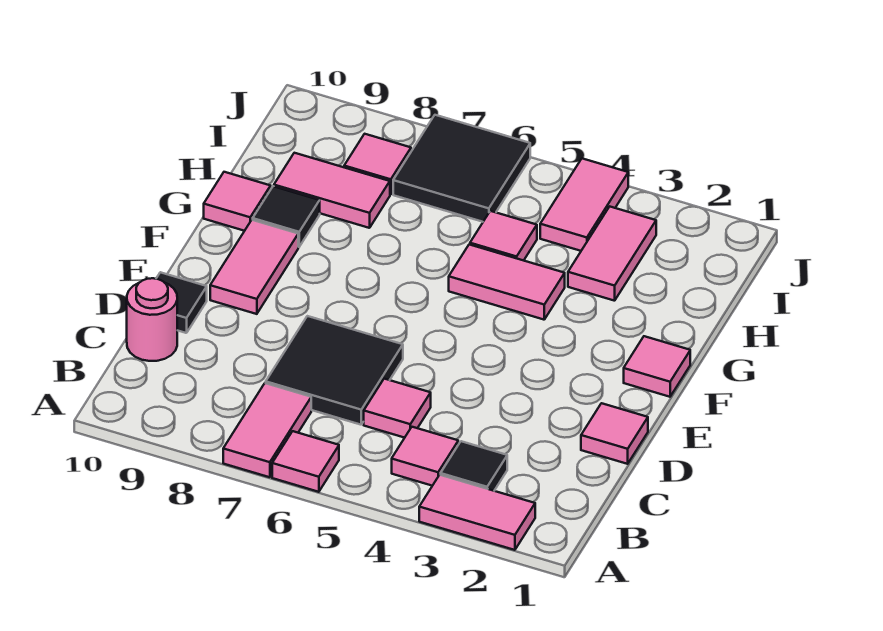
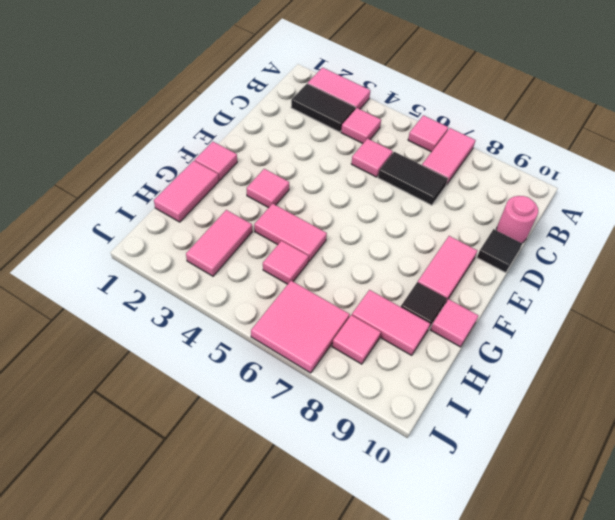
black tile B3 level 1 -> black tile B2:B3 level 1
black tile C6:D7 level 1 -> black tile C6:C7 level 1
pink tile D1 level 1 -> pink tile F3 level 1
pink tile I4:J4 level 1 -> pink tile G1:H1 level 1
black tile I6:J7 level 1 -> pink tile I6:J7 level 1

